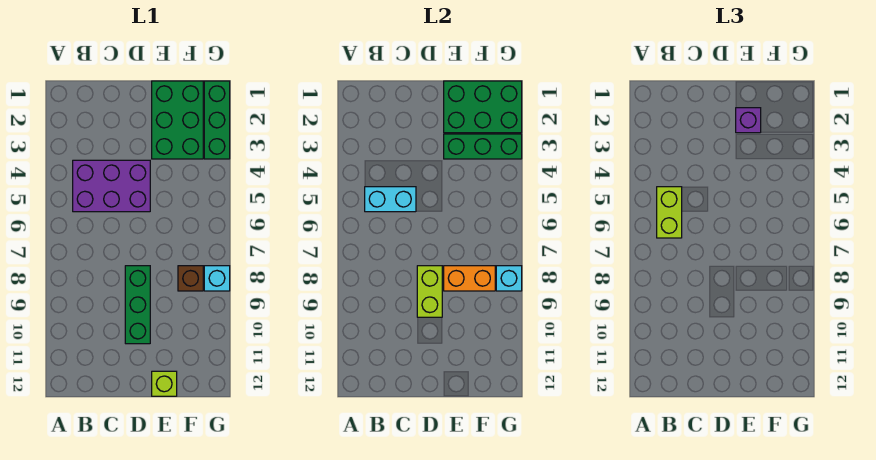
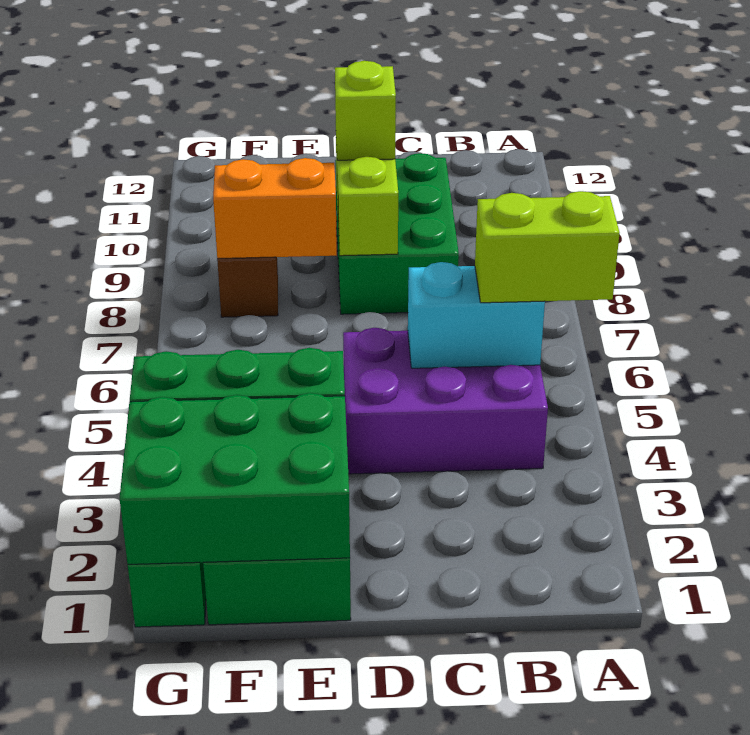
lime brick B5:B6 level 3 -> lime brick A5:B5 level 3
green brick D8:D10 level 1 -> green brick C8:D10 level 1
purple brick E2 level 3 -> none
lime brick E12 level 1 -> lime brick D9 level 3
cyan brick G8 level 1 -> none
cyan brick G8 level 2 -> none

